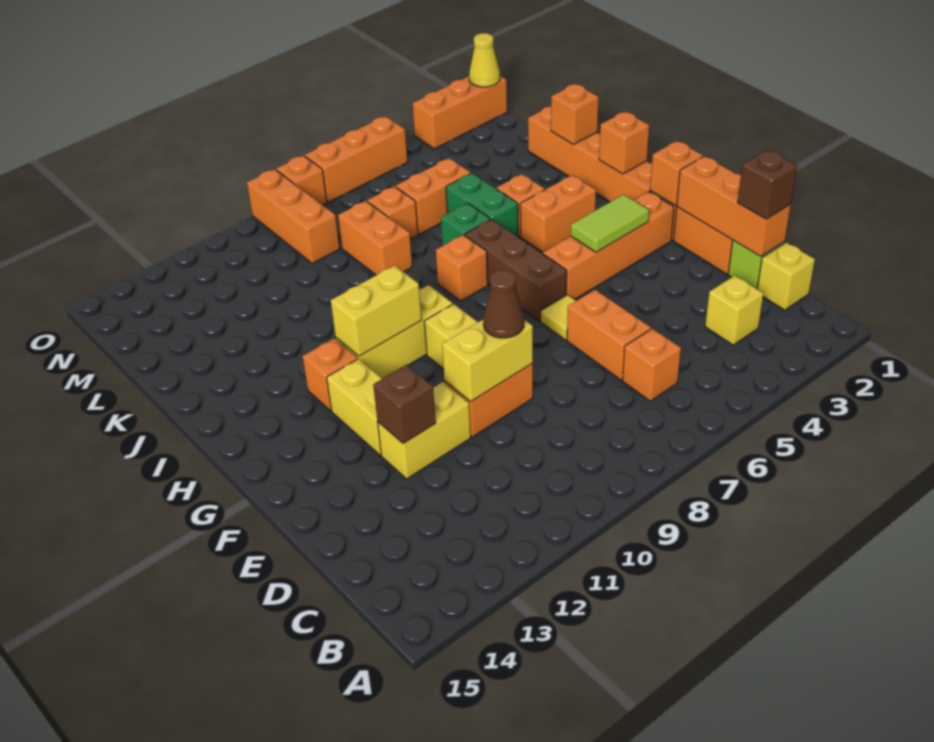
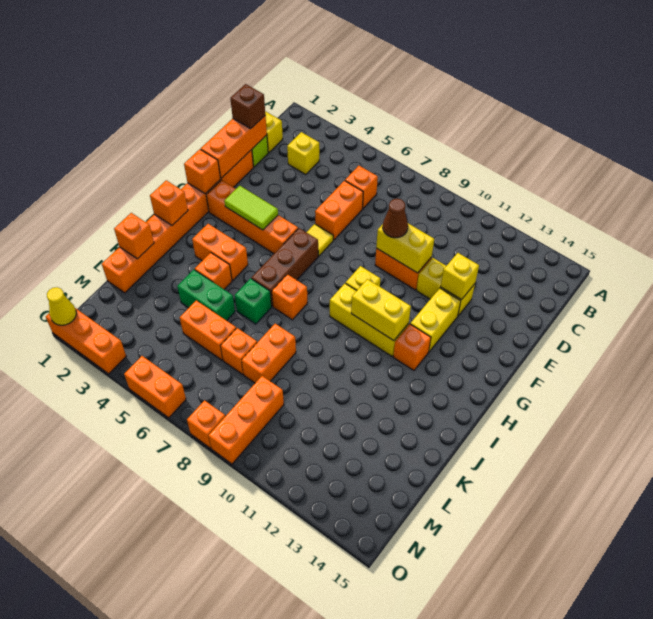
brown brick E12 level 2 -> yellow brick E12 level 2
green brick J5:K5 level 1 -> green brick K4:K5 level 1
orange brick O5:O7 level 1 -> orange brick O5:O6 level 1

